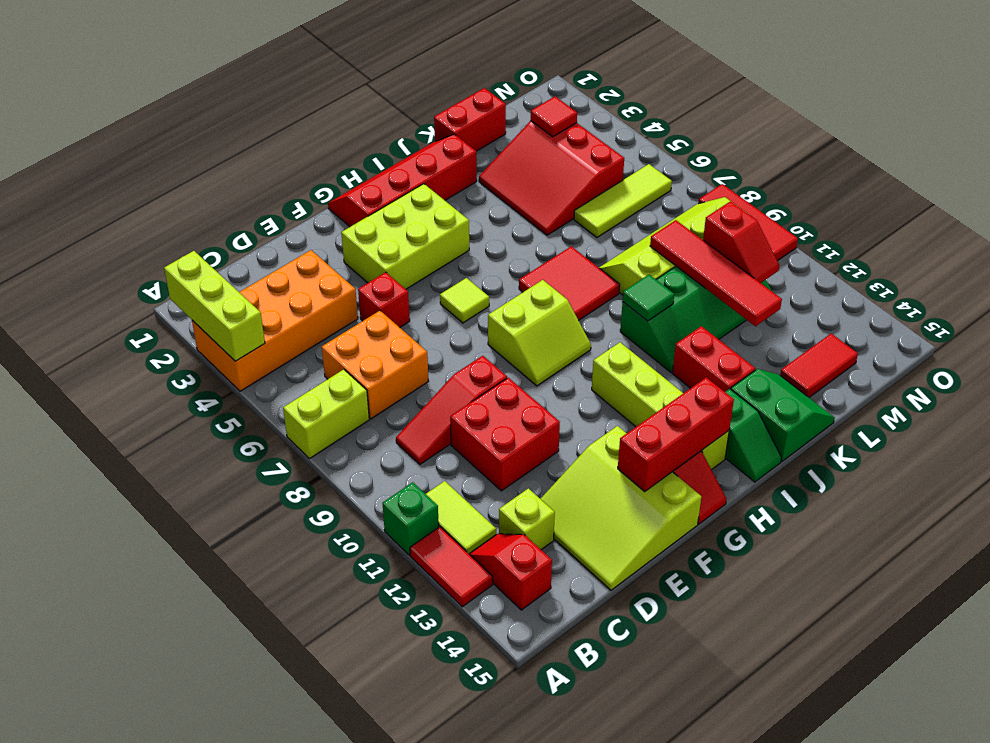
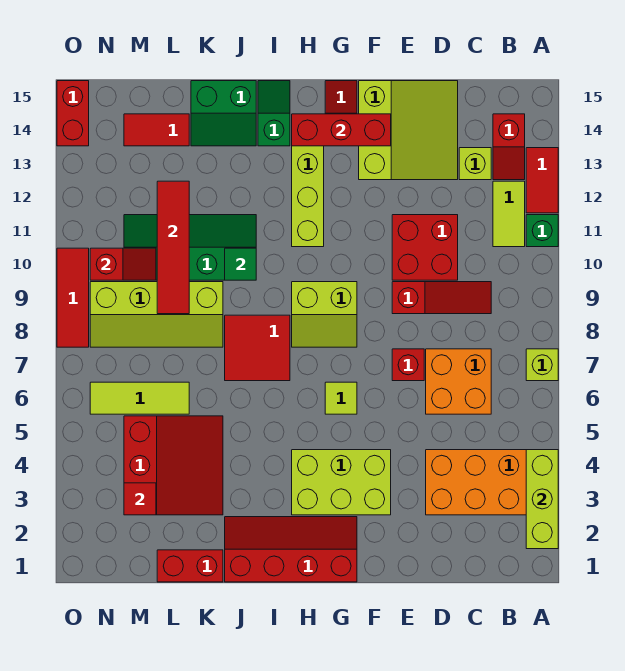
lime brick A7:B7 level 1 -> lime brick A7 level 1
red brick E5 level 1 -> red brick E7 level 1
red slope G1:J2 level 1 top 2 -> red slope G1:J2 level 1 top 1
lime slope G8:H9 level 1 top 8 -> lime slope G8:H9 level 1 top 9
red brick J12:J13 level 1 -> red brick O14:O15 level 1
green slope J14:K15 level 1 top J -> green slope J14:K15 level 1 top 15
red slope M10:M11 level 2 top 10 -> red slope M10:N10 level 2 top N

